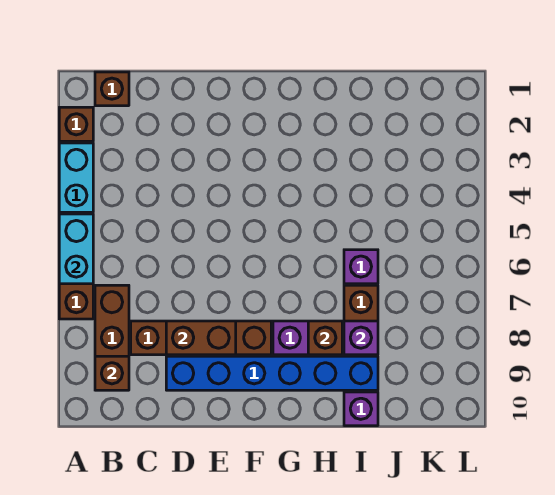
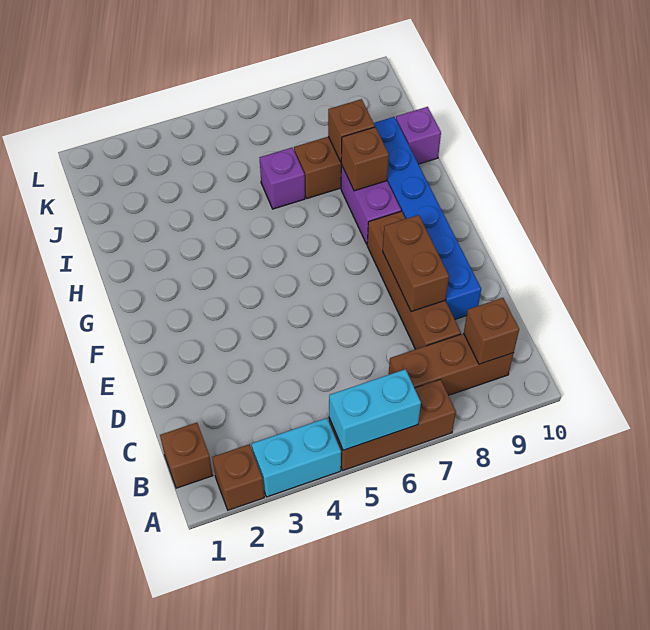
purple brick I8 level 2 -> brown brick I8 level 2

